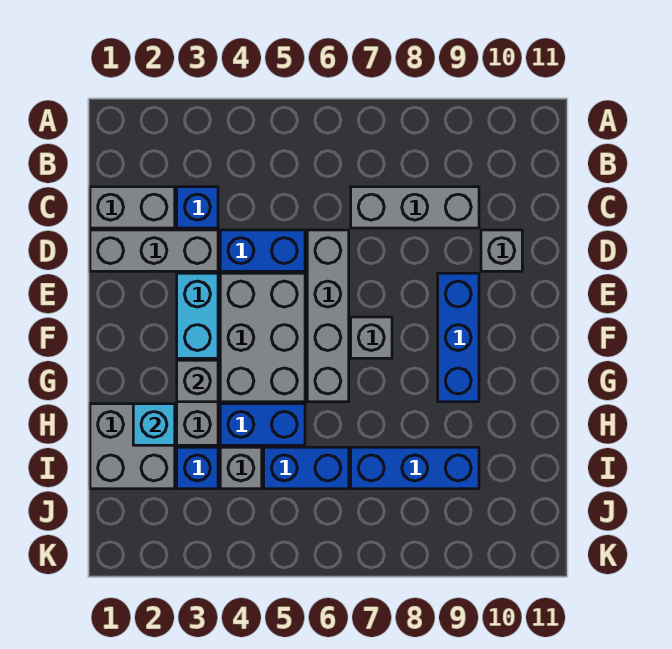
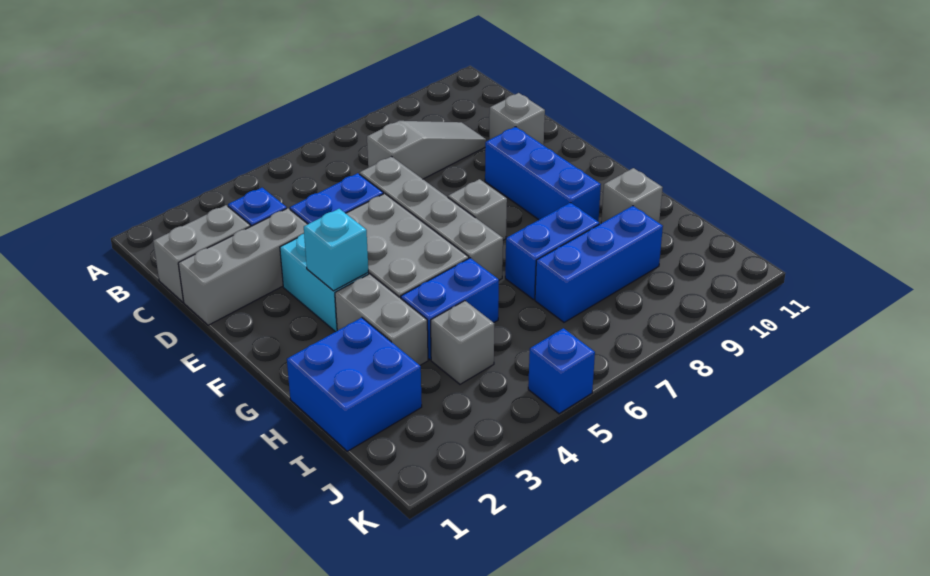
grey brick C7:C9 level 1 -> grey slope C7:C9 level 1 top 7
grey brick G3 level 2 -> grey brick H10 level 1
grey brick H1:I2 level 1 -> blue brick H1:I2 level 1
cyan brick H2 level 2 -> cyan brick F3 level 2
blue brick I3 level 1 -> blue brick K5 level 1
blue brick I5:I6 level 1 -> blue brick H7:H8 level 1

